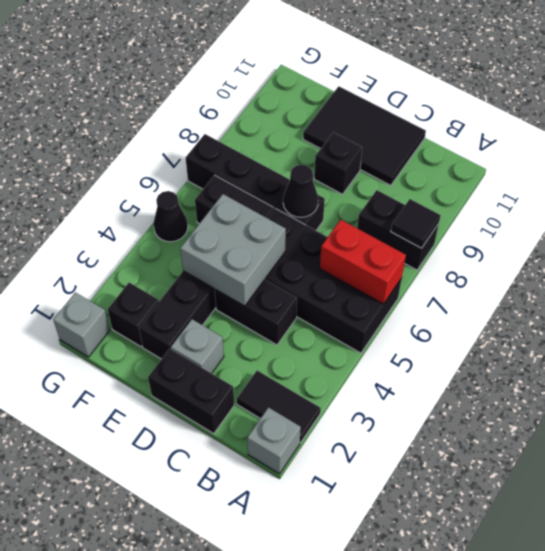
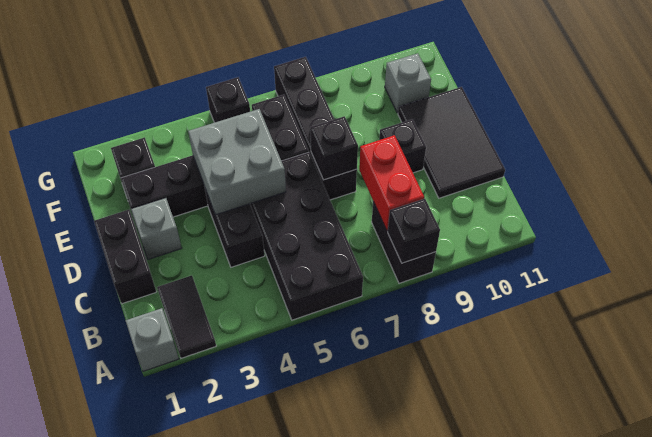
red brick A6:B6 level 2 -> red brick B8:C8 level 2
black tile A8 level 2 -> black brick A8 level 2
black cone D7 level 2 -> black brick D7 level 2
grey brick G1 level 1 -> grey brick F10 level 1
black cone G5 level 1 -> black brick G5 level 1

